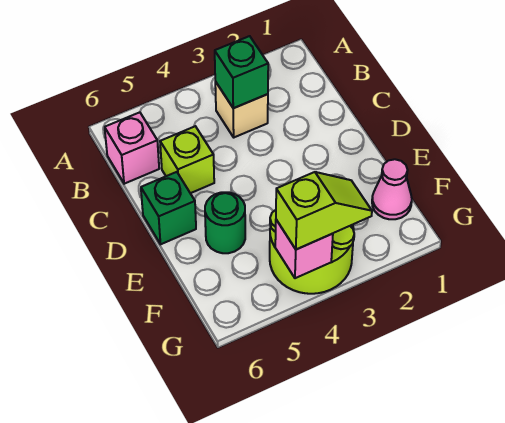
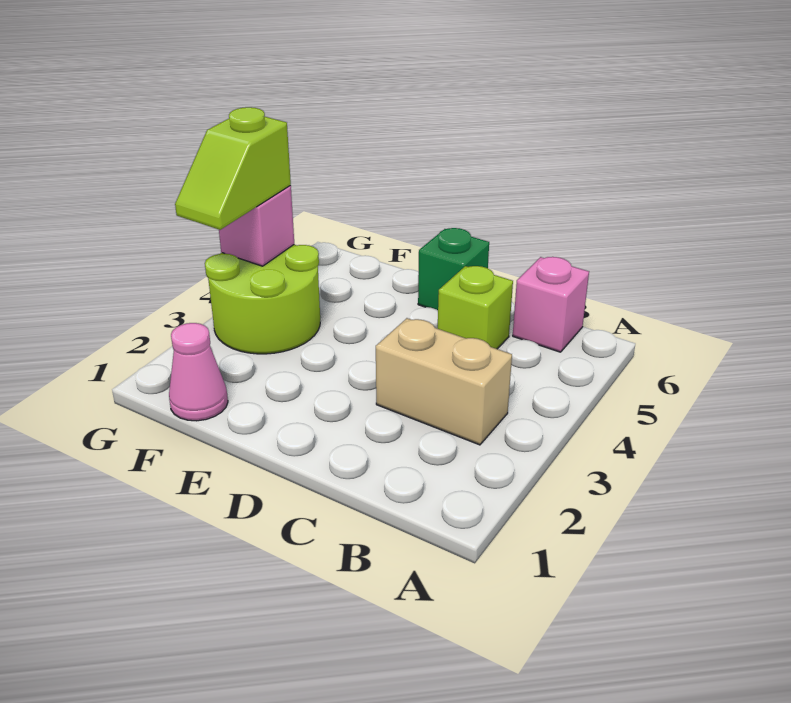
tan brick B3 level 1 -> tan brick B3:C3 level 1
green brick B3 level 2 -> none
green round brick E5 level 1 -> none

